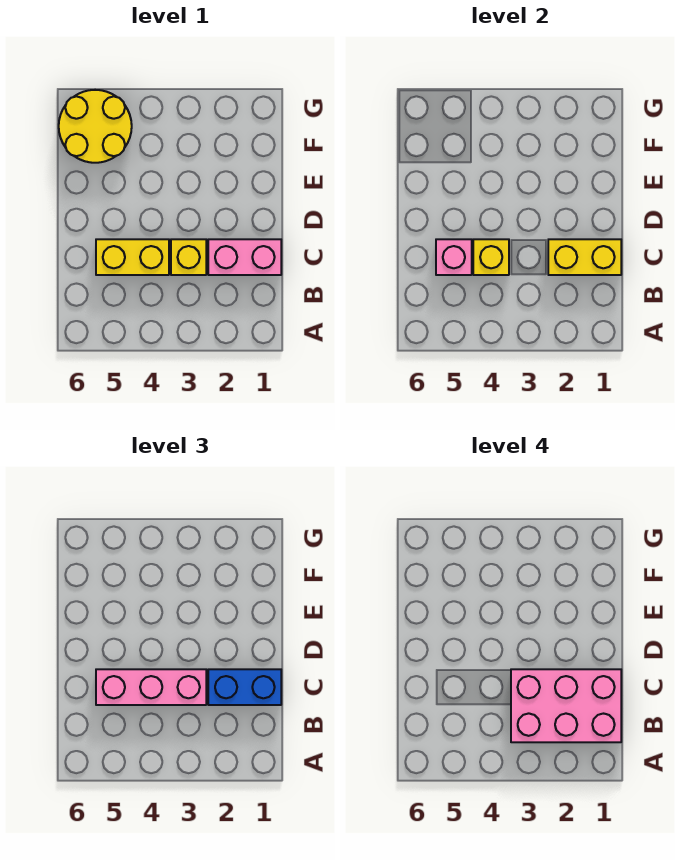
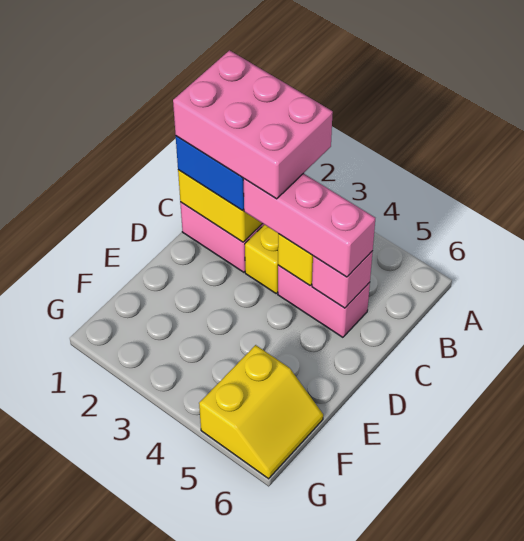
yellow brick C4:C5 level 1 -> pink brick C4:C5 level 1
yellow round brick F5:G6 level 1 -> yellow slope F5:G6 level 1 top 5

